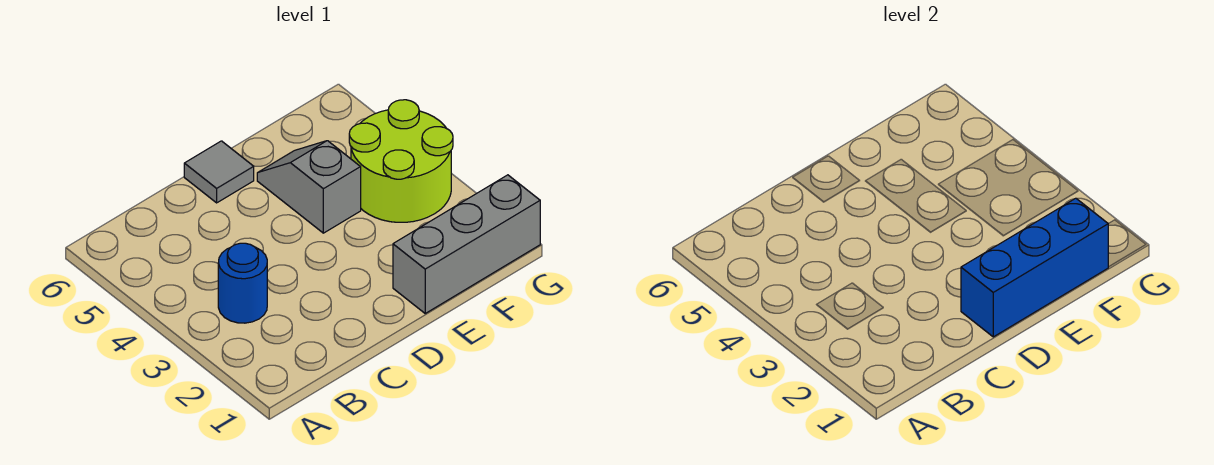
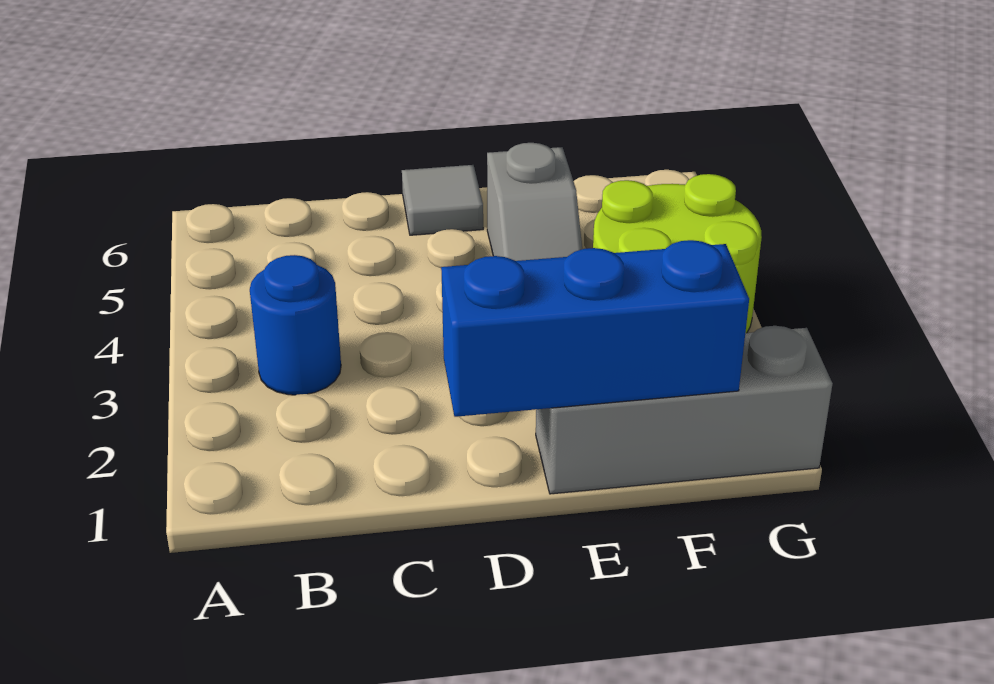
grey slope E4:E5 level 1 top 4 -> grey slope E4:E5 level 1 top 5

